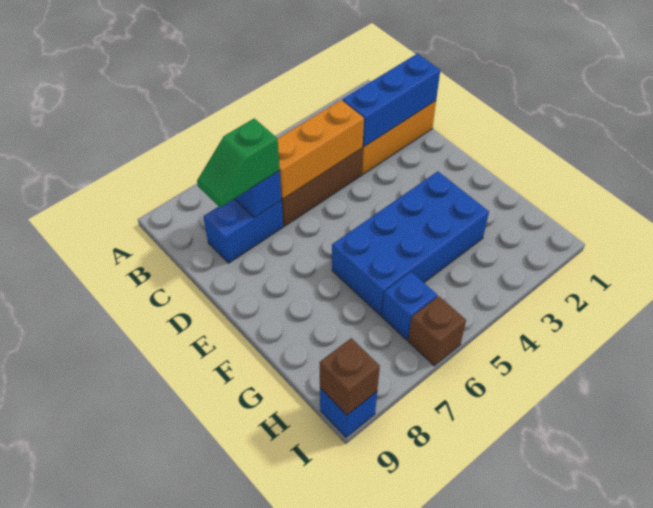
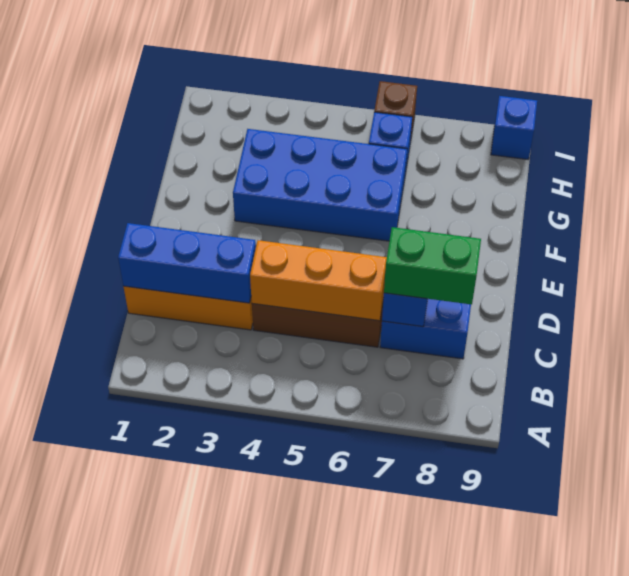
green slope C7:C8 level 3 top 7 -> green brick C7:C8 level 3
brown brick I9 level 2 -> none

